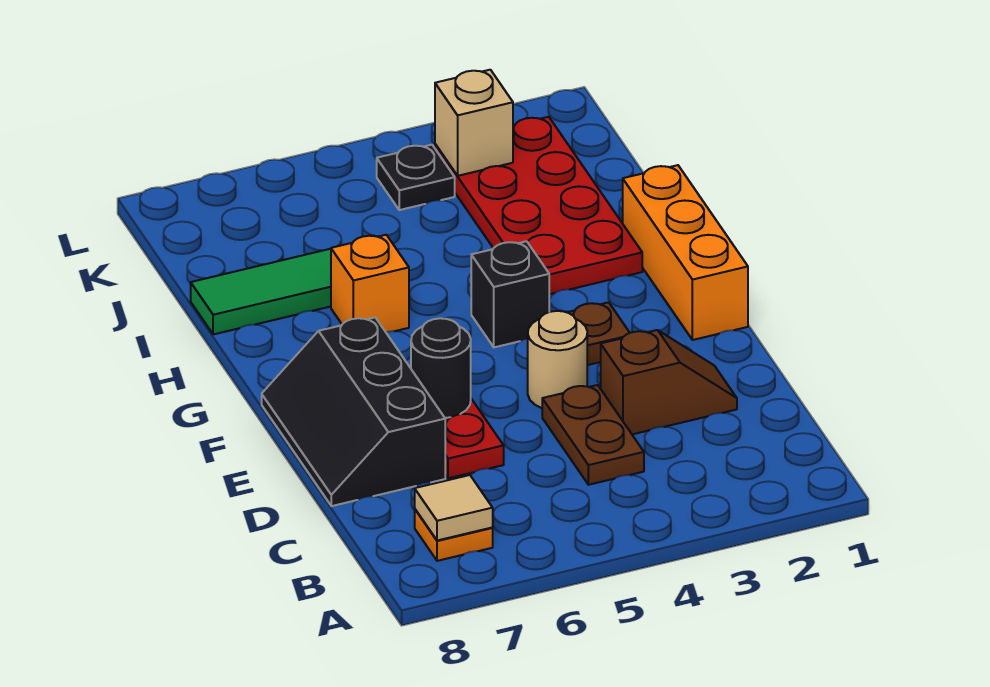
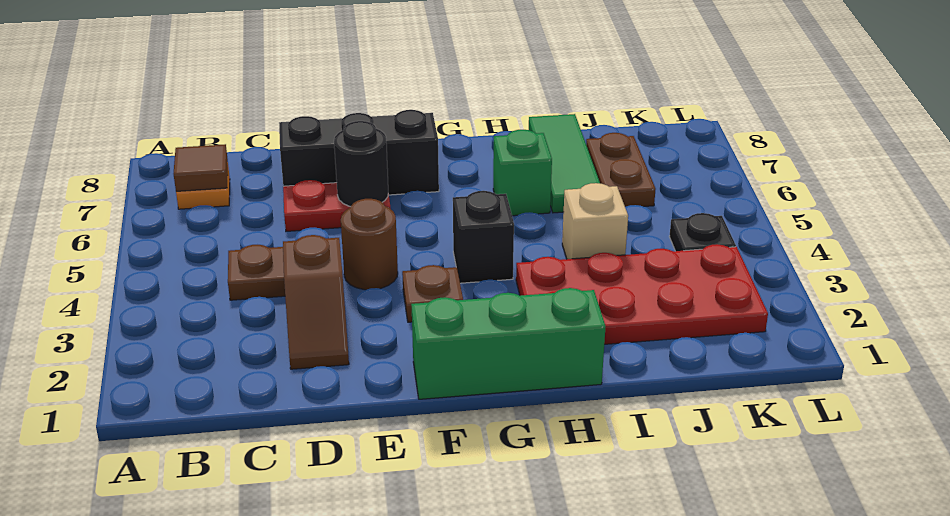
tan tile B7 level 2 -> brown tile B7 level 2
tan round brick E4 level 1 -> brown round brick E4 level 1
orange brick F1:H1 level 1 -> green brick F1:H1 level 1
orange brick H6 level 1 -> green brick H6 level 1
none -> brown plate J6:J7 level 1
tan brick K3 level 2 -> tan brick I4 level 1

